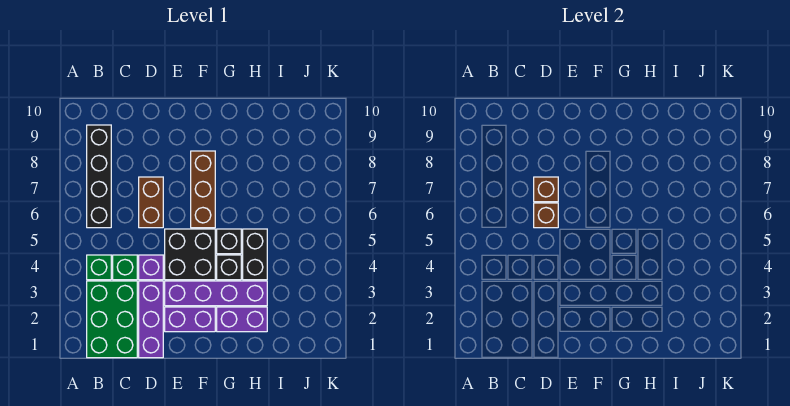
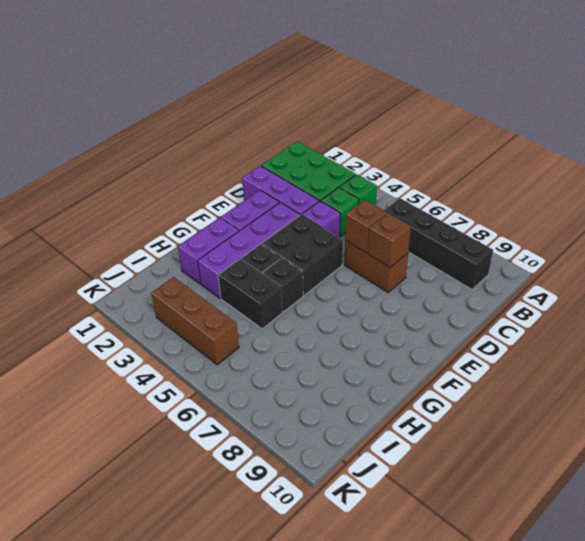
brown brick F6:F8 level 1 -> brown brick J3:J5 level 1

